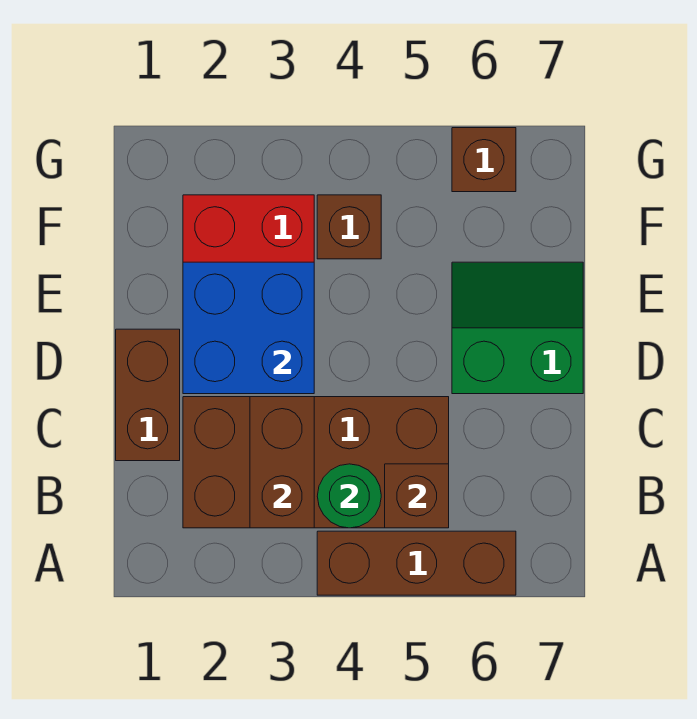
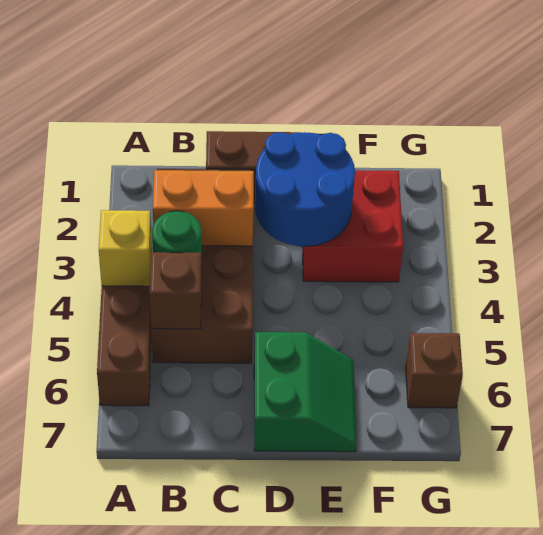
none -> yellow brick A4 level 2
brown brick B3:C3 level 2 -> orange brick B3:C3 level 2
blue brick D2:E3 level 2 -> blue round brick D2:E3 level 2
brown brick F4 level 1 -> none

